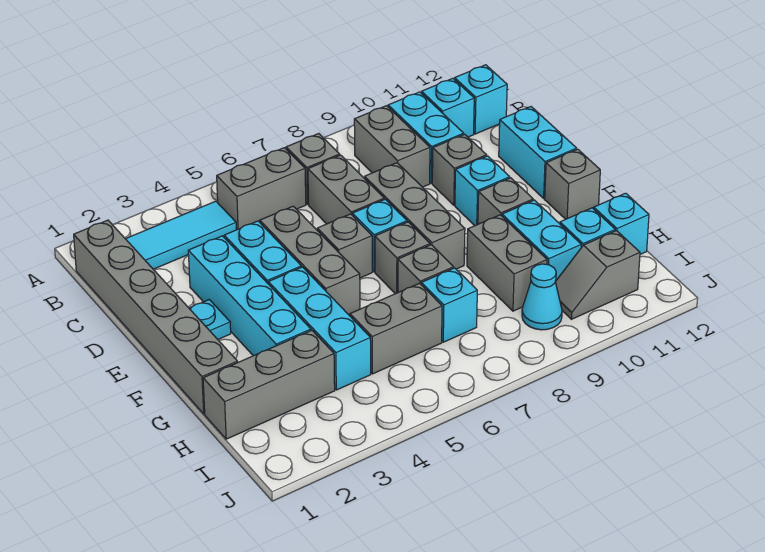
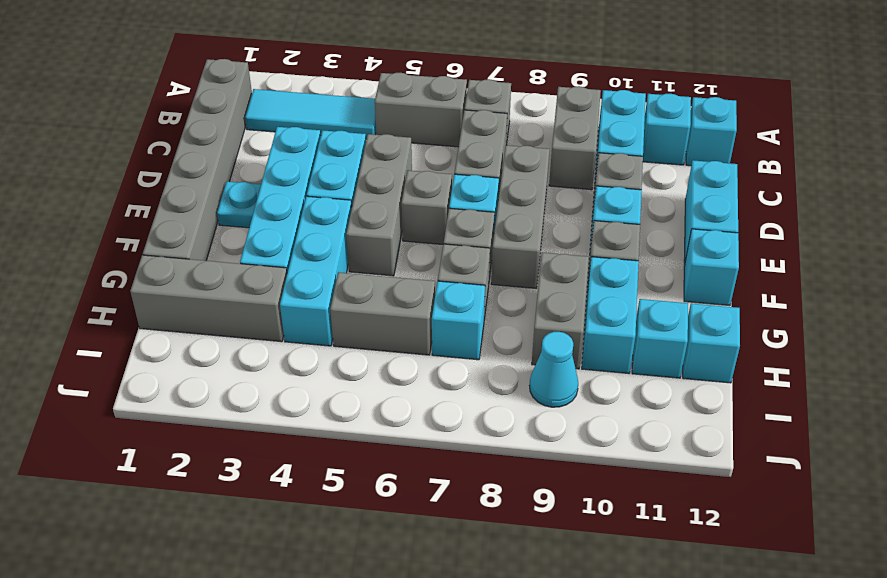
grey brick F12 level 1 -> cyan brick F12 level 1
grey slope I10:I11 level 1 top 11 -> none

